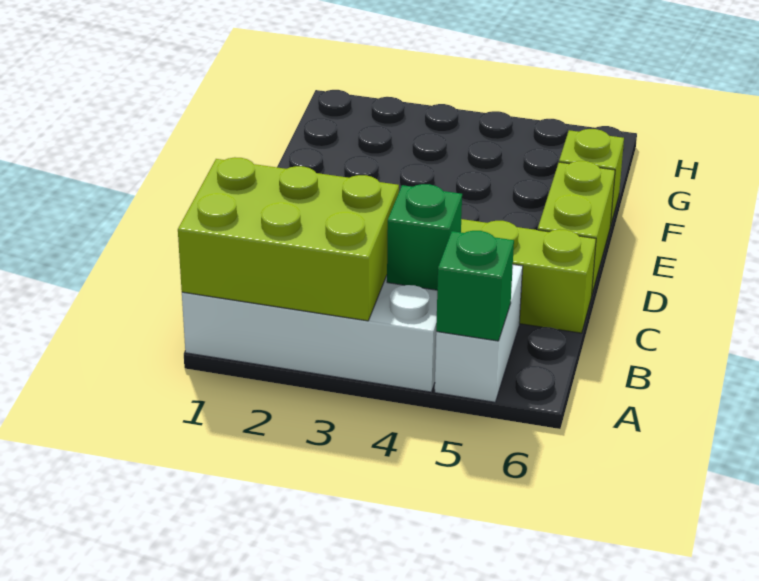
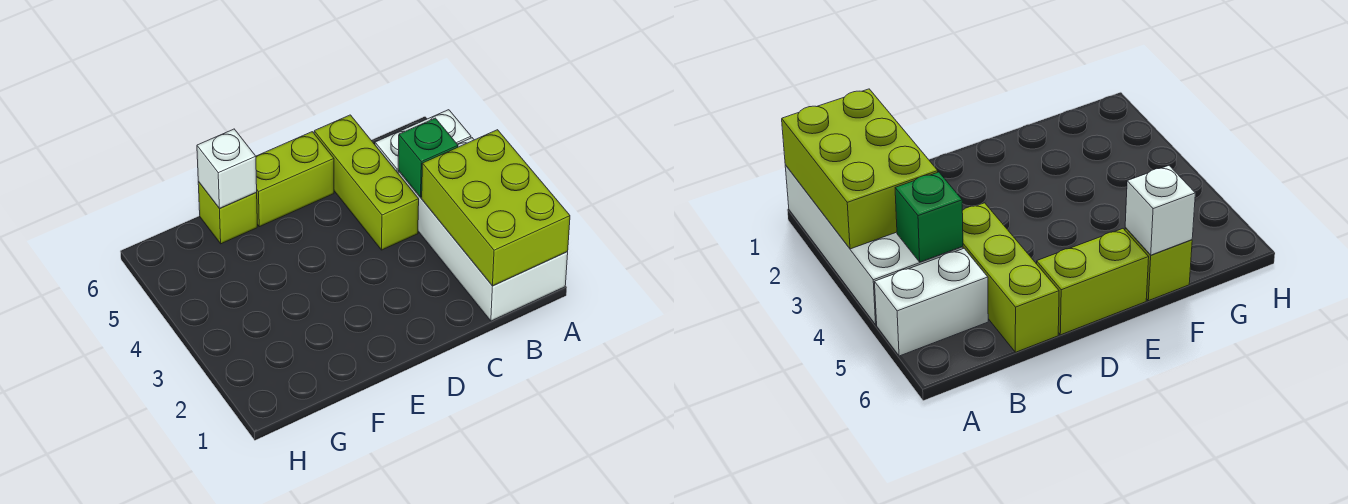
green brick A5 level 2 -> none
none -> white brick F6 level 2

